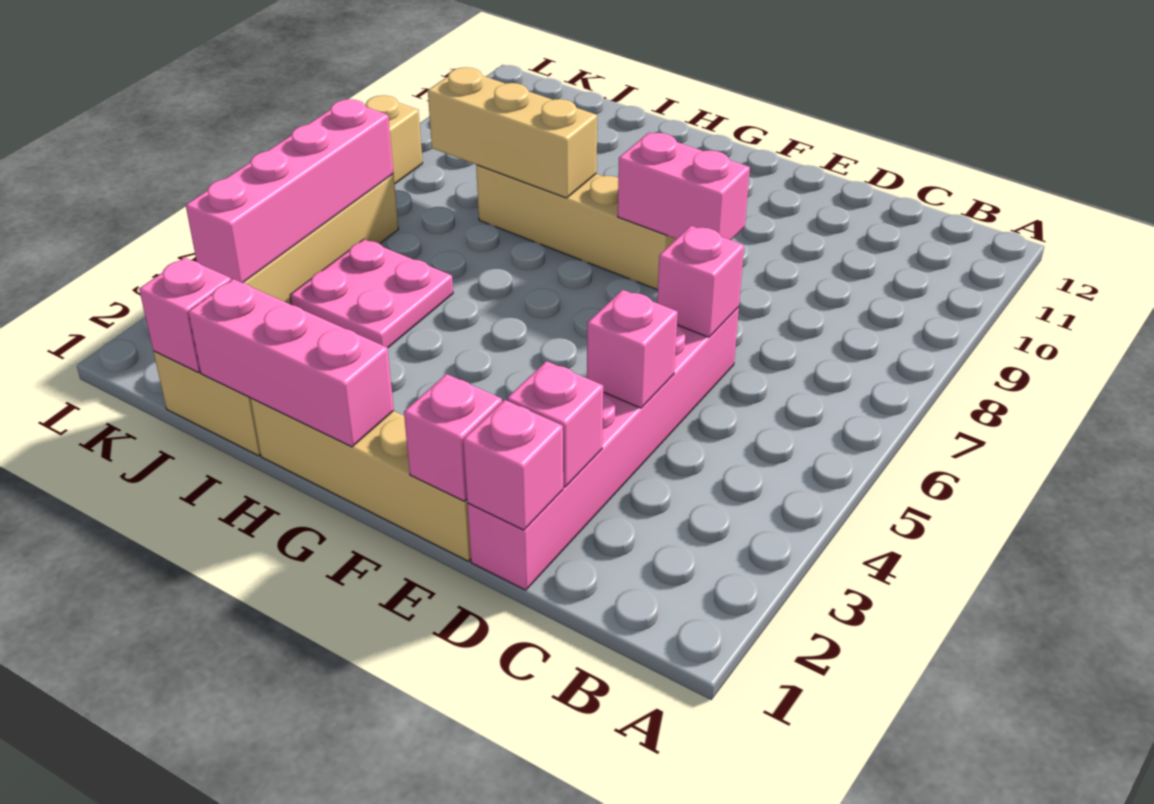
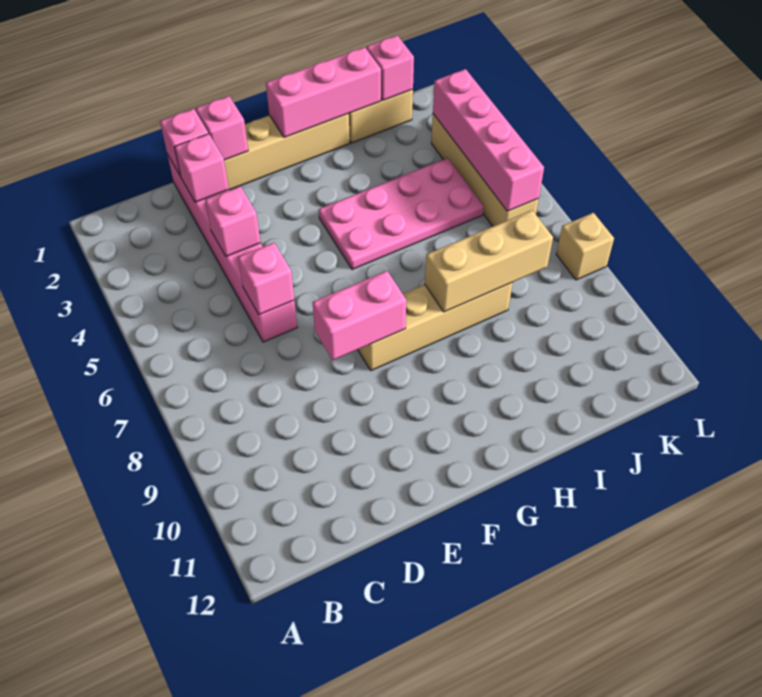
pink plate I4:J5 level 1 -> pink plate G4:J5 level 1

